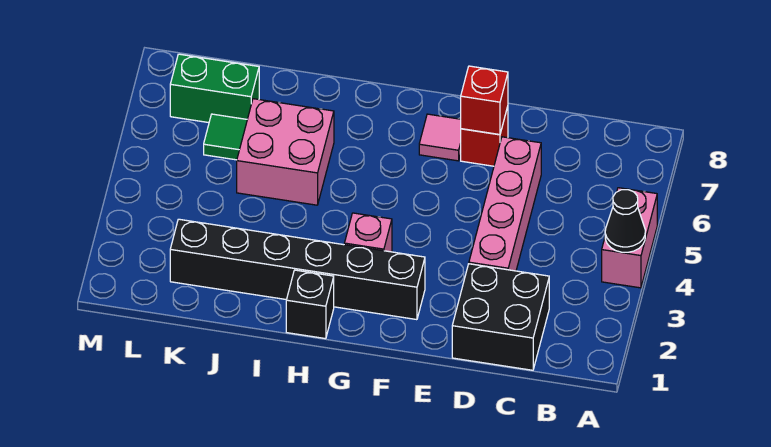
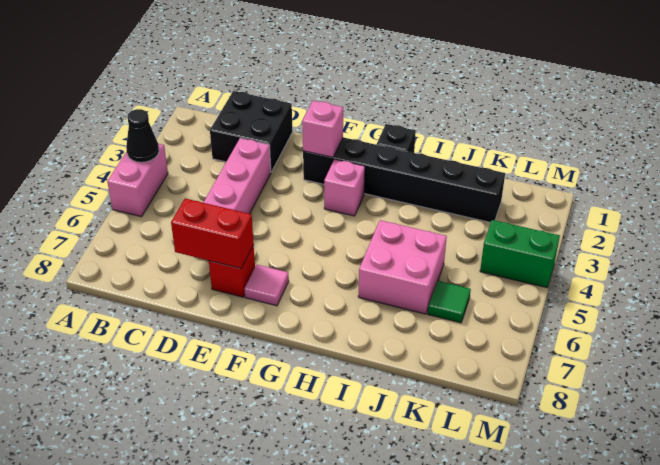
red brick E7 level 2 -> red brick D7:E7 level 2
none -> pink brick F2 level 2
green brick K7:L7 level 1 -> green brick L4:M4 level 1

